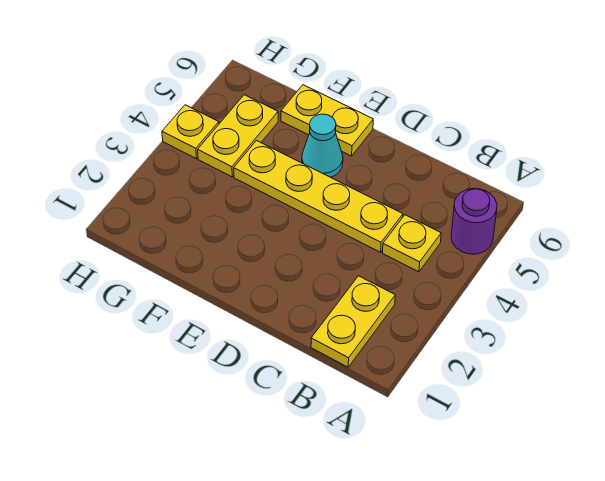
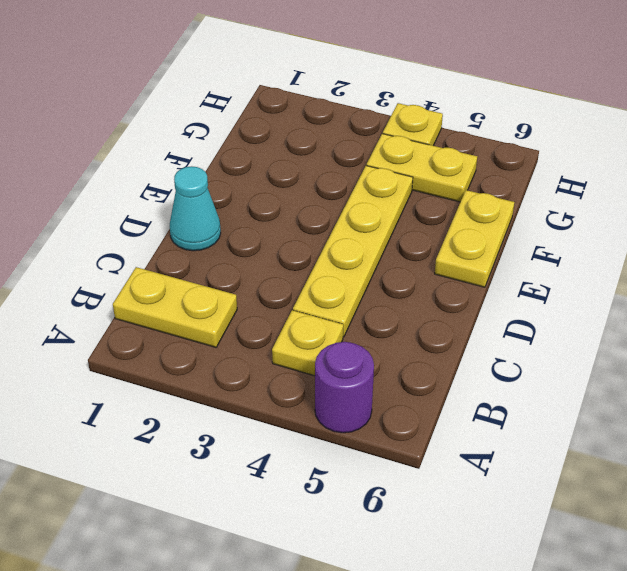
cyan cone E5 level 1 -> cyan cone D1 level 1

